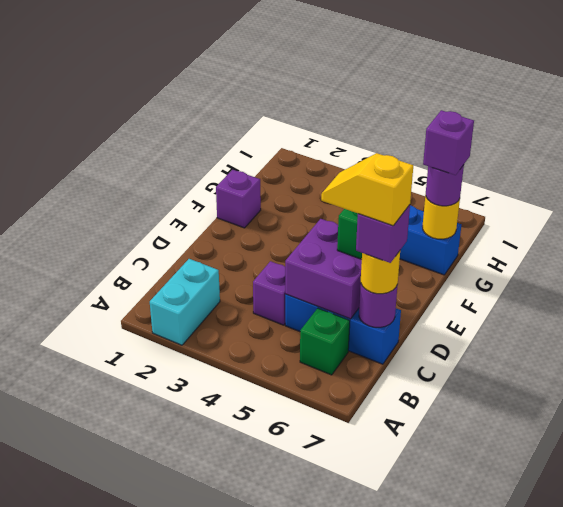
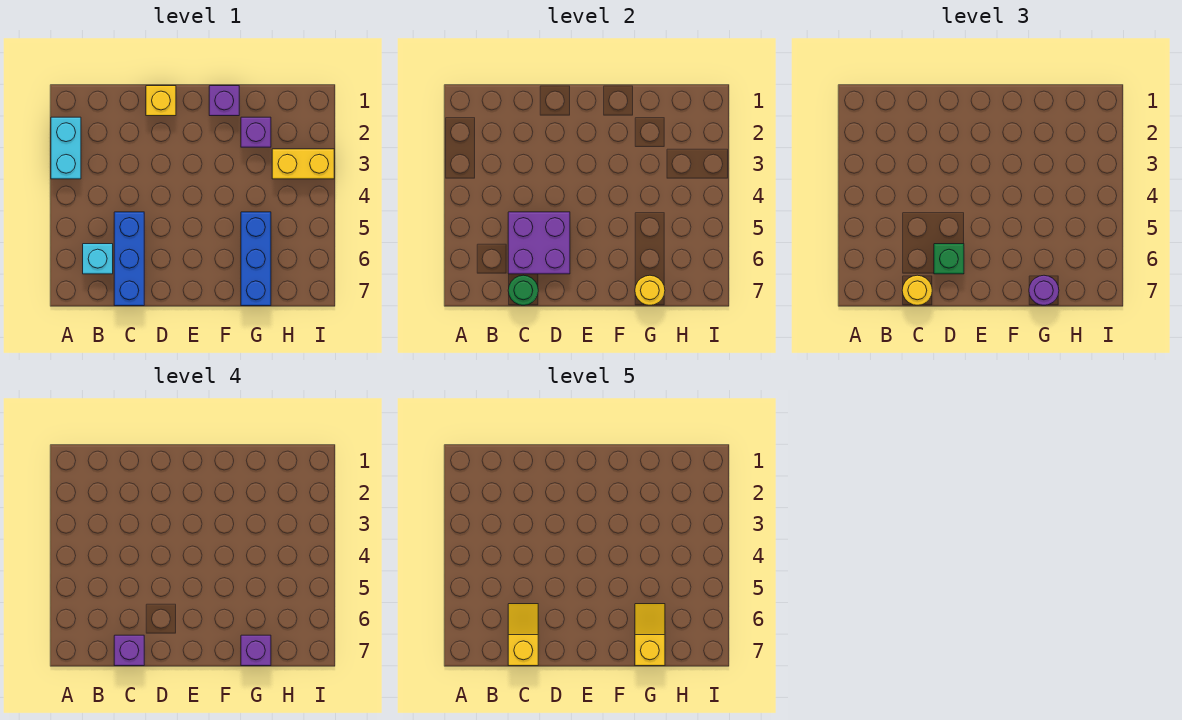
cyan brick A2:B2 level 1 -> cyan brick A2:A3 level 1
green brick B6 level 1 -> cyan brick B6 level 1
purple brick C4 level 1 -> purple brick G2 level 1
purple round brick C7 level 2 -> green round brick C7 level 2
none -> yellow brick D1 level 1
none -> yellow slope G6:G7 level 5 top 7
none -> yellow brick H3:I3 level 1

